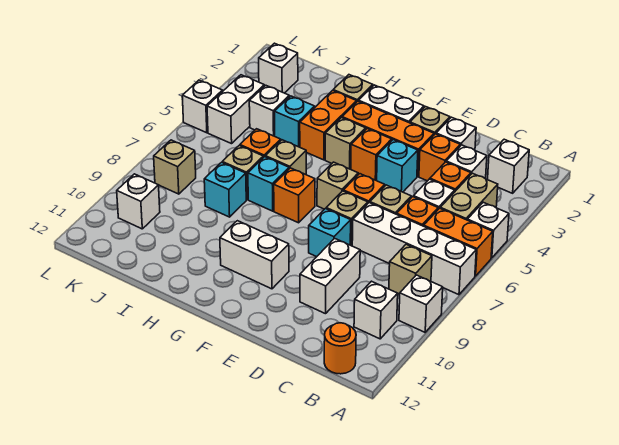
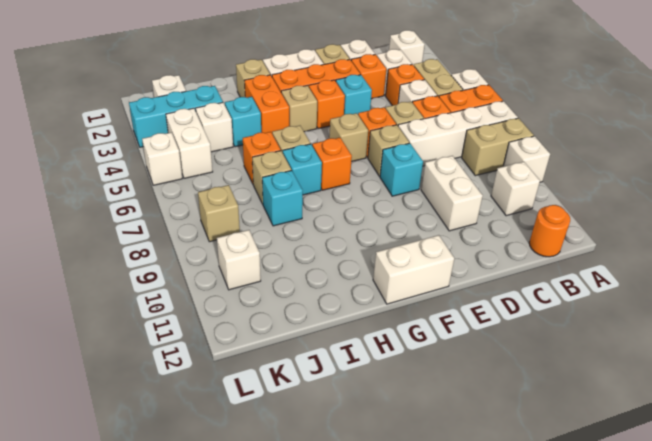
tan brick B8 level 1 -> tan brick A8:B8 level 1
white brick F10:G10 level 1 -> white brick F12:G12 level 1
none -> cyan brick J3:L3 level 1

